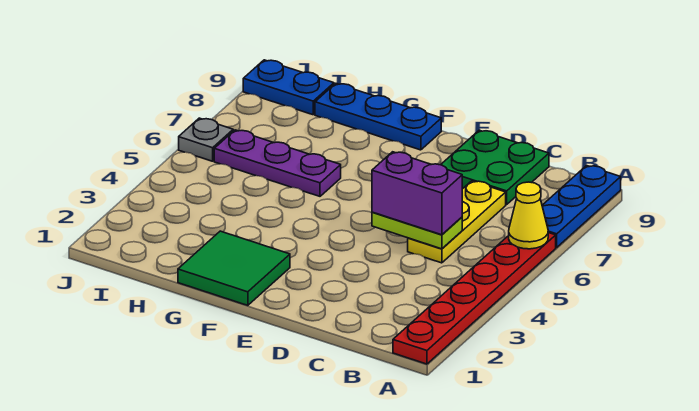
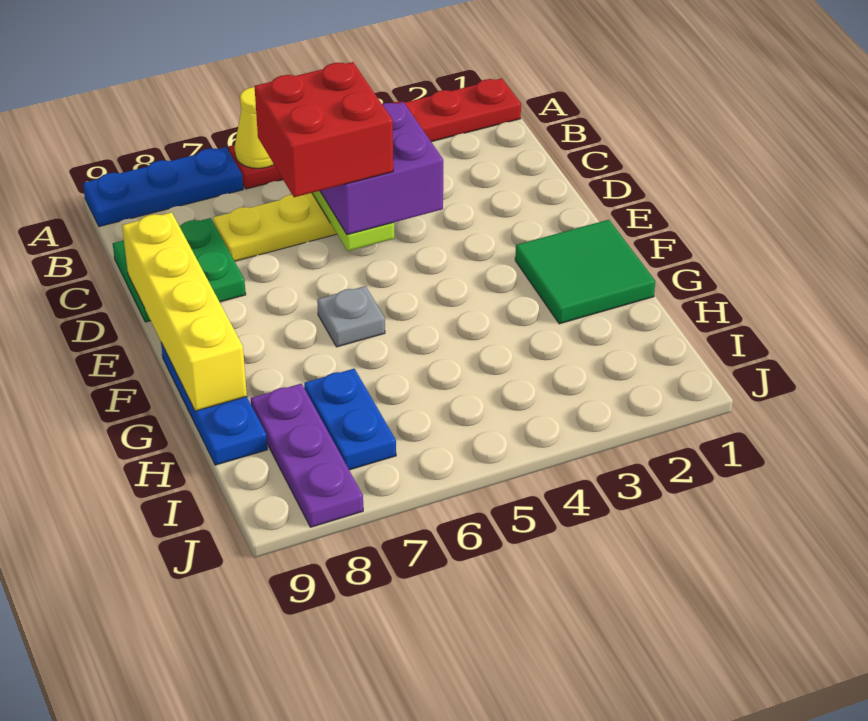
purple brick C5:D5 level 3 -> purple brick C4:D5 level 3
none -> red brick C5:D6 level 4
none -> yellow brick D9:G9 level 2
purple plate G6:I6 level 1 -> purple plate H8:J8 level 1
blue plate I9:J9 level 1 -> blue plate H7:I7 level 1
grey plate J6 level 1 -> grey plate F6 level 1

